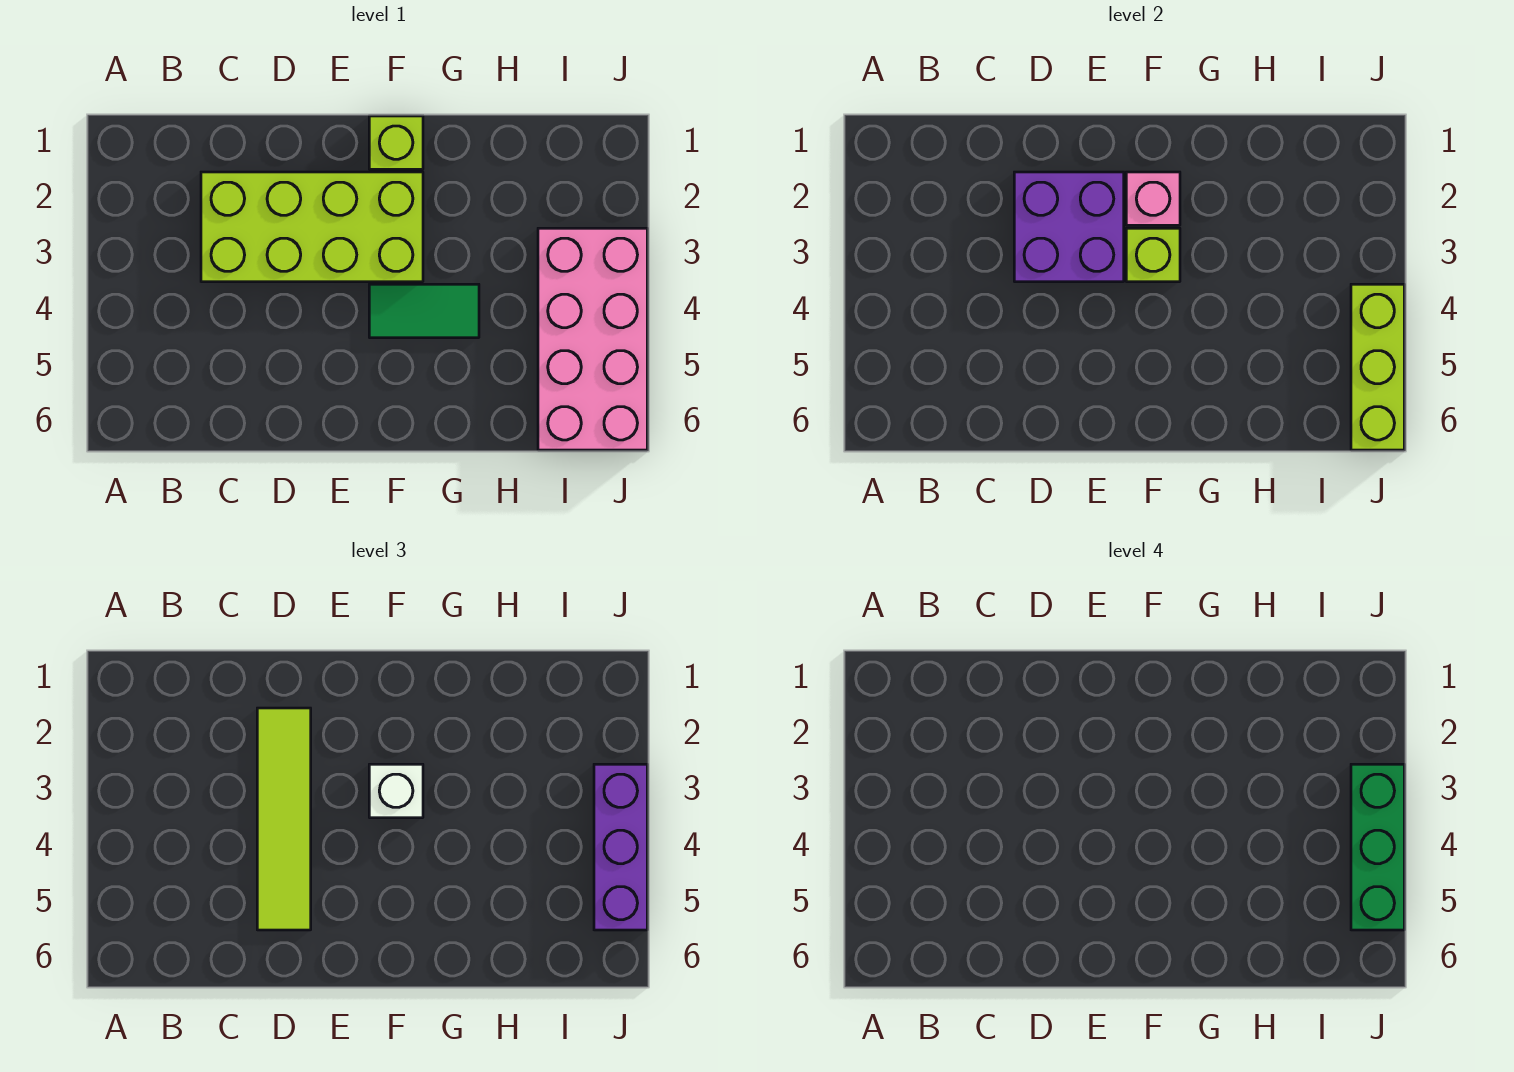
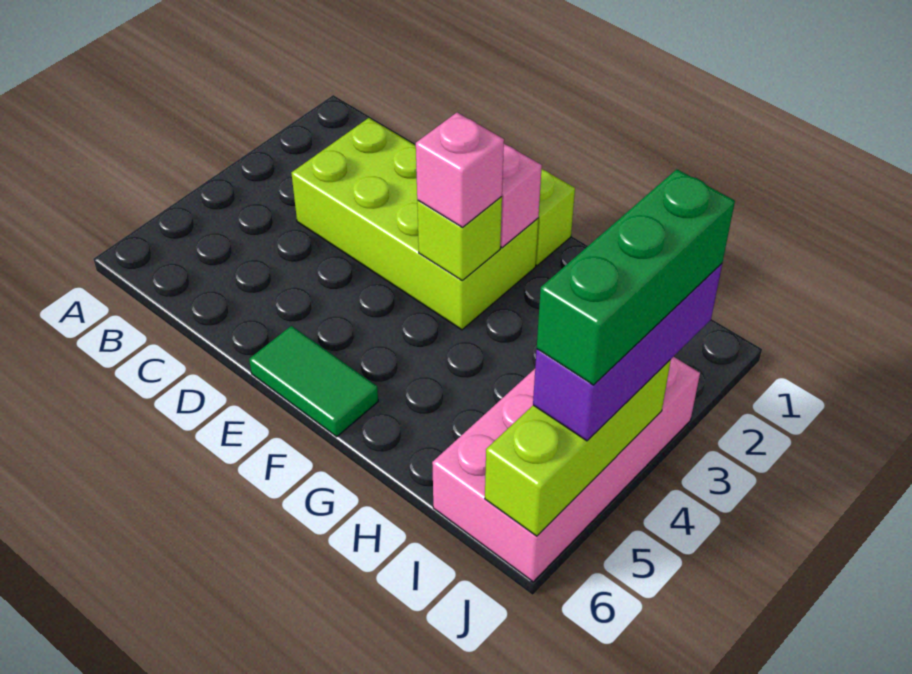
purple brick D2:E3 level 2 -> none
lime tile D2:D5 level 3 -> none
white brick F3 level 3 -> pink brick F3 level 3
green tile F4:G4 level 1 -> green tile E6:F6 level 1

